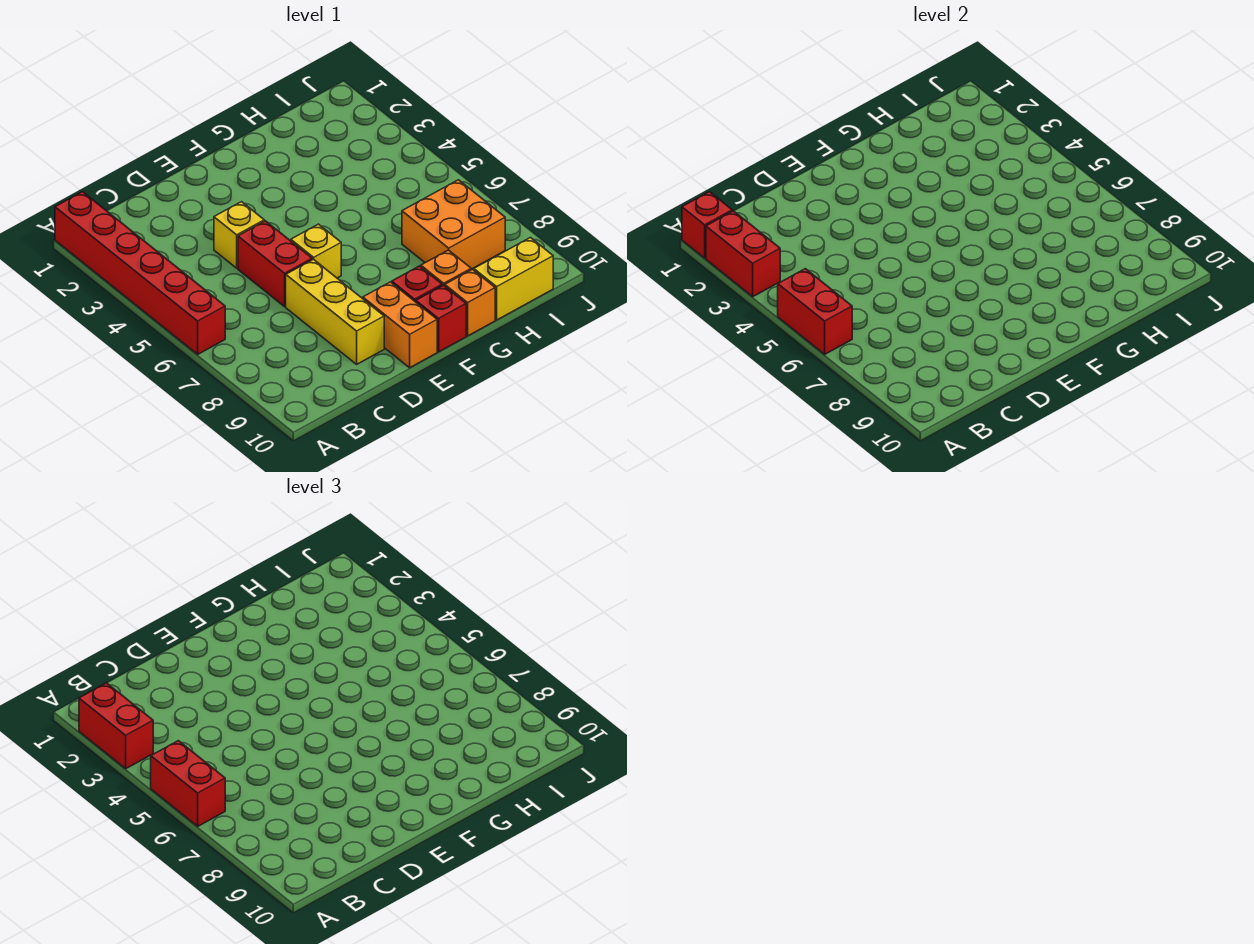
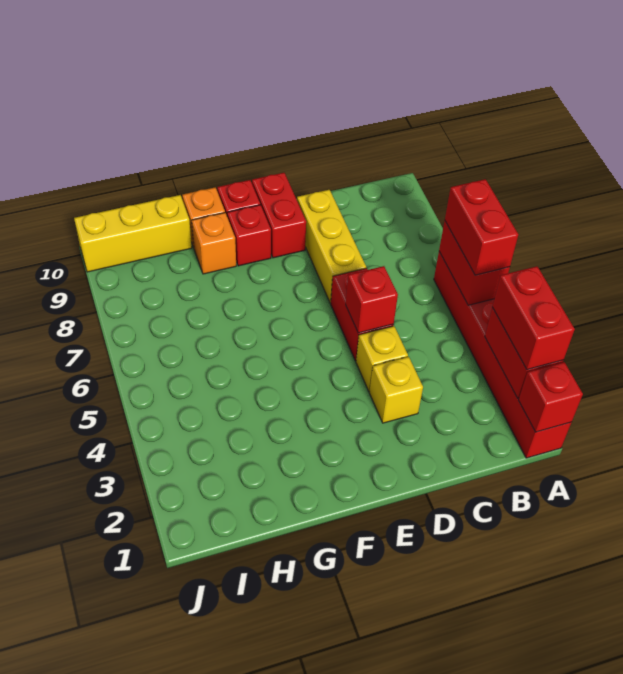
none -> red brick D5 level 2
yellow brick E6 level 1 -> yellow brick D3 level 1
orange brick E9:E10 level 1 -> red brick E9:E10 level 1
orange brick H7:I8 level 1 -> none
yellow brick H10:I10 level 1 -> yellow brick H10:J10 level 1

